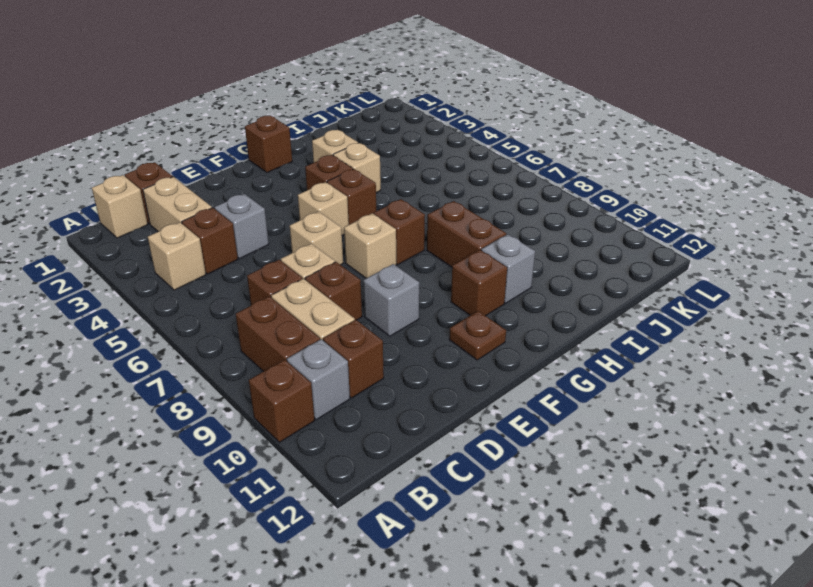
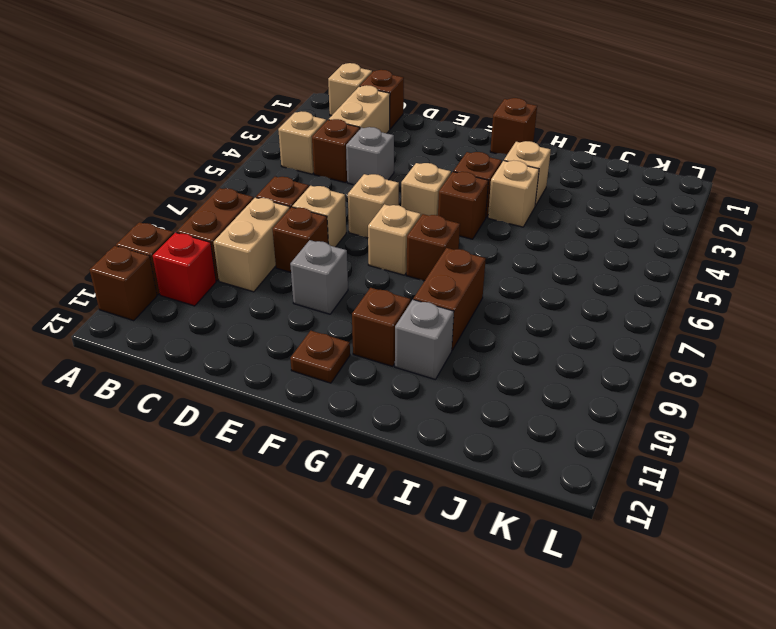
grey brick B10 level 1 -> red brick B10 level 1
brown brick C10 level 1 -> brown brick A11 level 1

